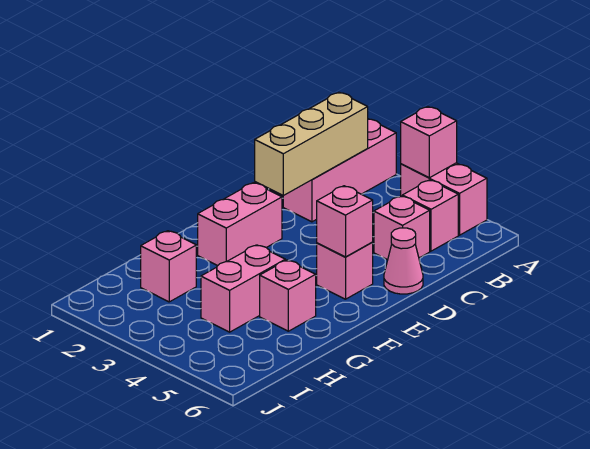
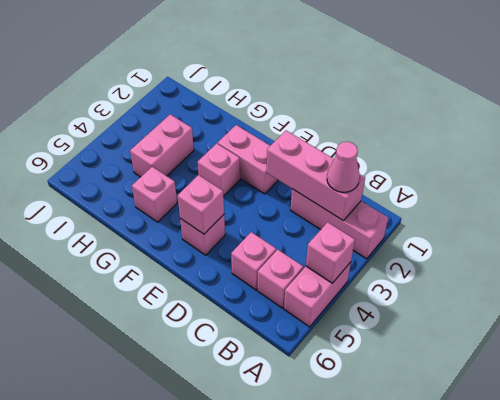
tan brick B2:D2 level 2 -> pink brick B2:D2 level 2
pink cone D6 level 1 -> pink cone B2 level 3
pink brick G4:H4 level 1 -> pink brick H3:H4 level 1
pink brick H2 level 1 -> pink brick F3 level 1

